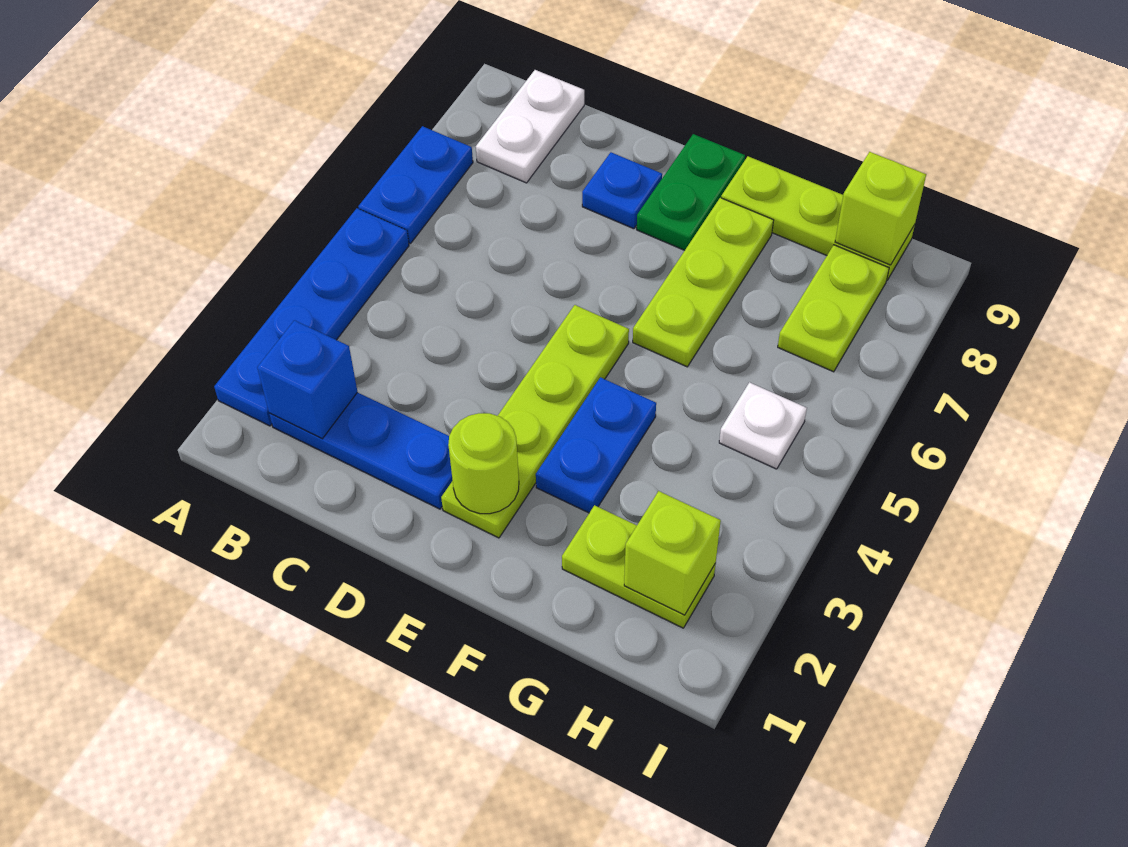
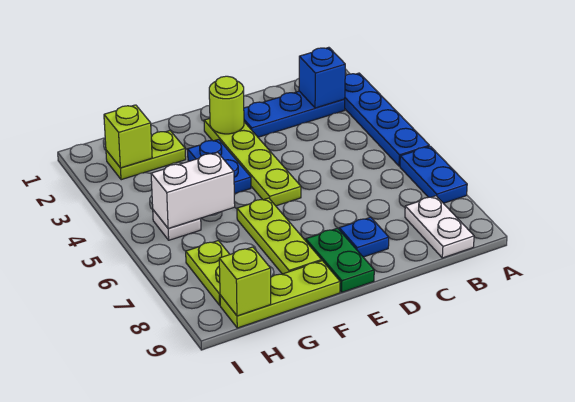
none -> white brick G5:H5 level 2

